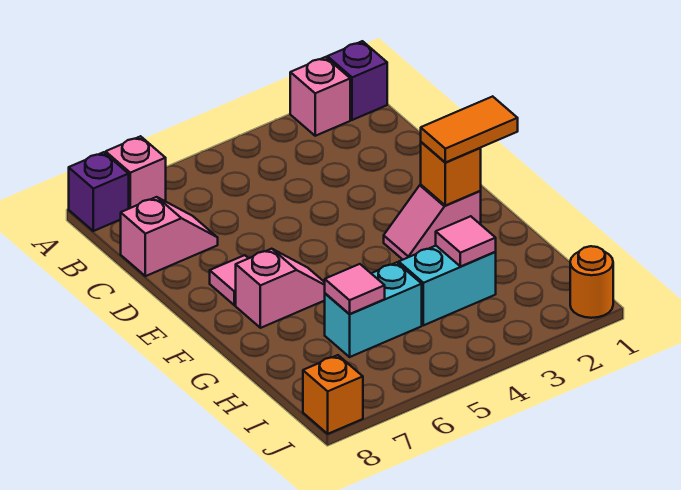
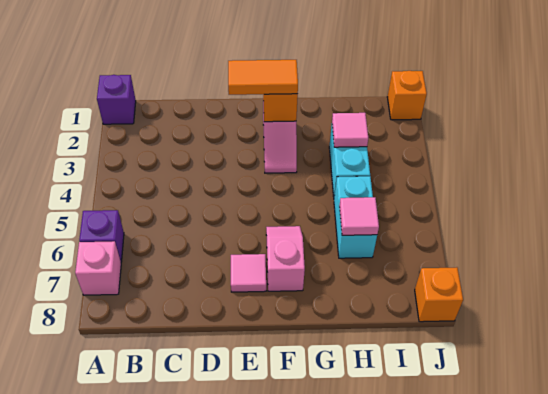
pink brick A2 level 1 -> none
purple brick A8 level 1 -> purple brick A6 level 1
pink slope C7:C8 level 1 top 8 -> none
orange tile F1:F2 level 3 -> orange tile E2:F2 level 3
orange round brick J1 level 1 -> orange brick J1 level 1

